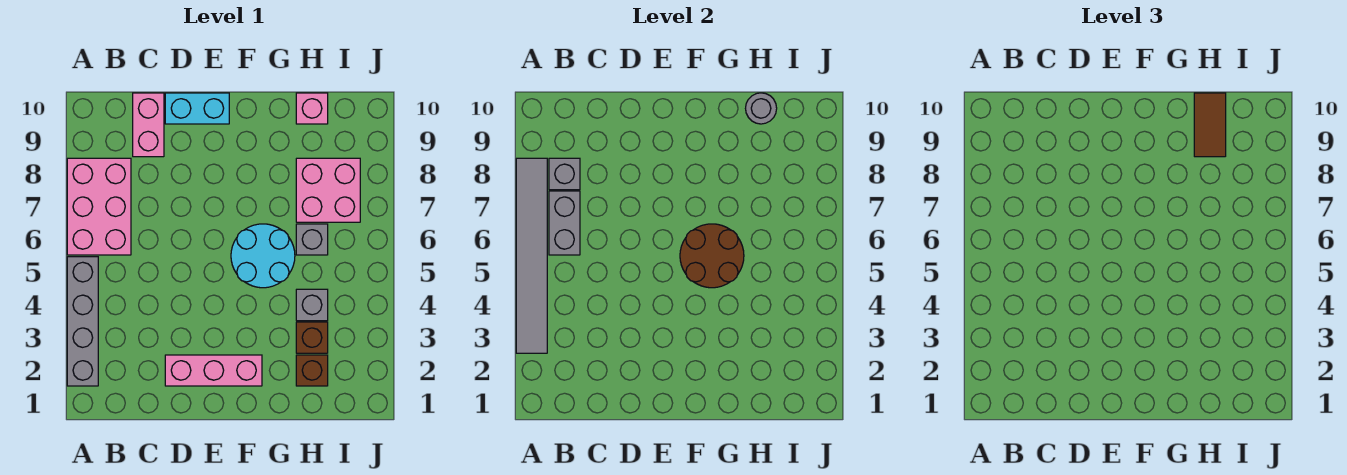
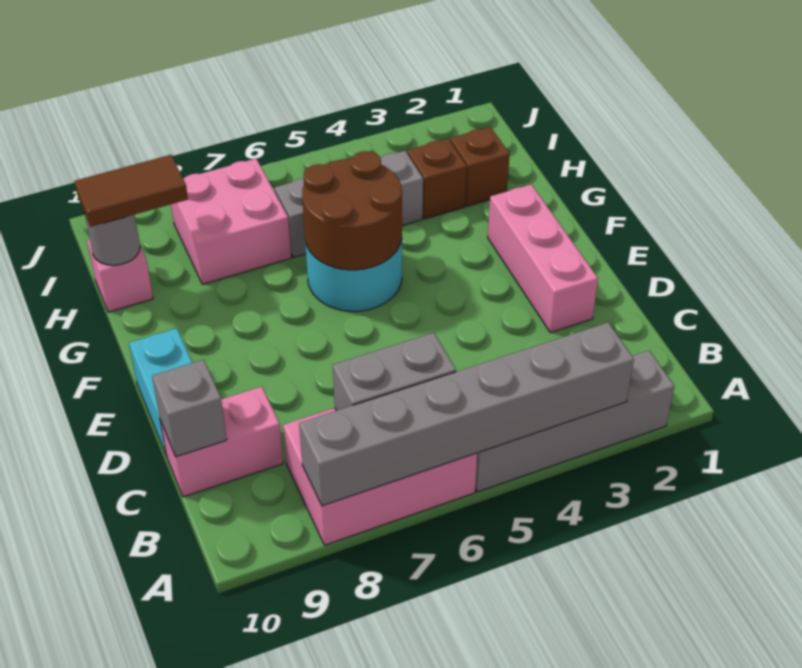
grey tile A3:A8 level 2 -> grey brick A3:A8 level 2
grey brick B8 level 2 -> grey brick C10 level 2

